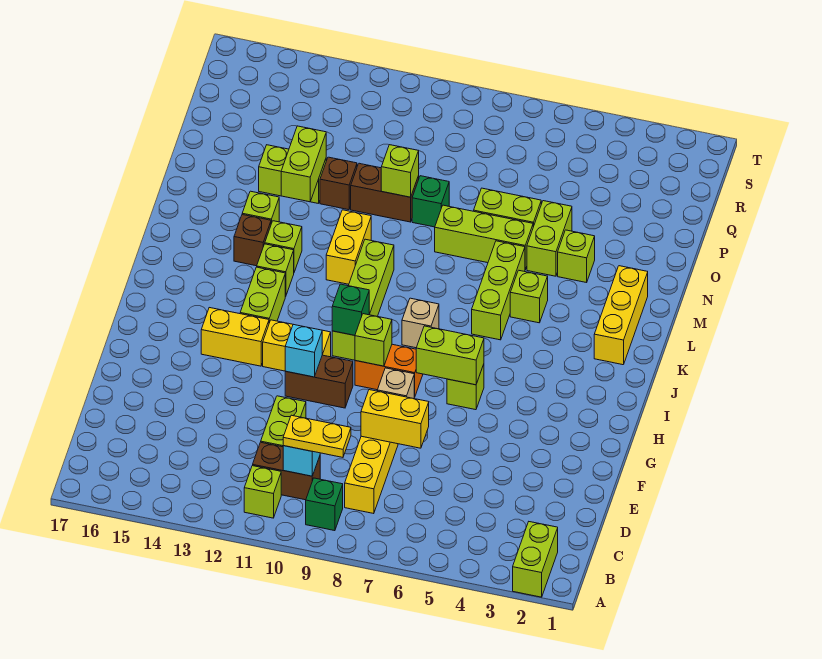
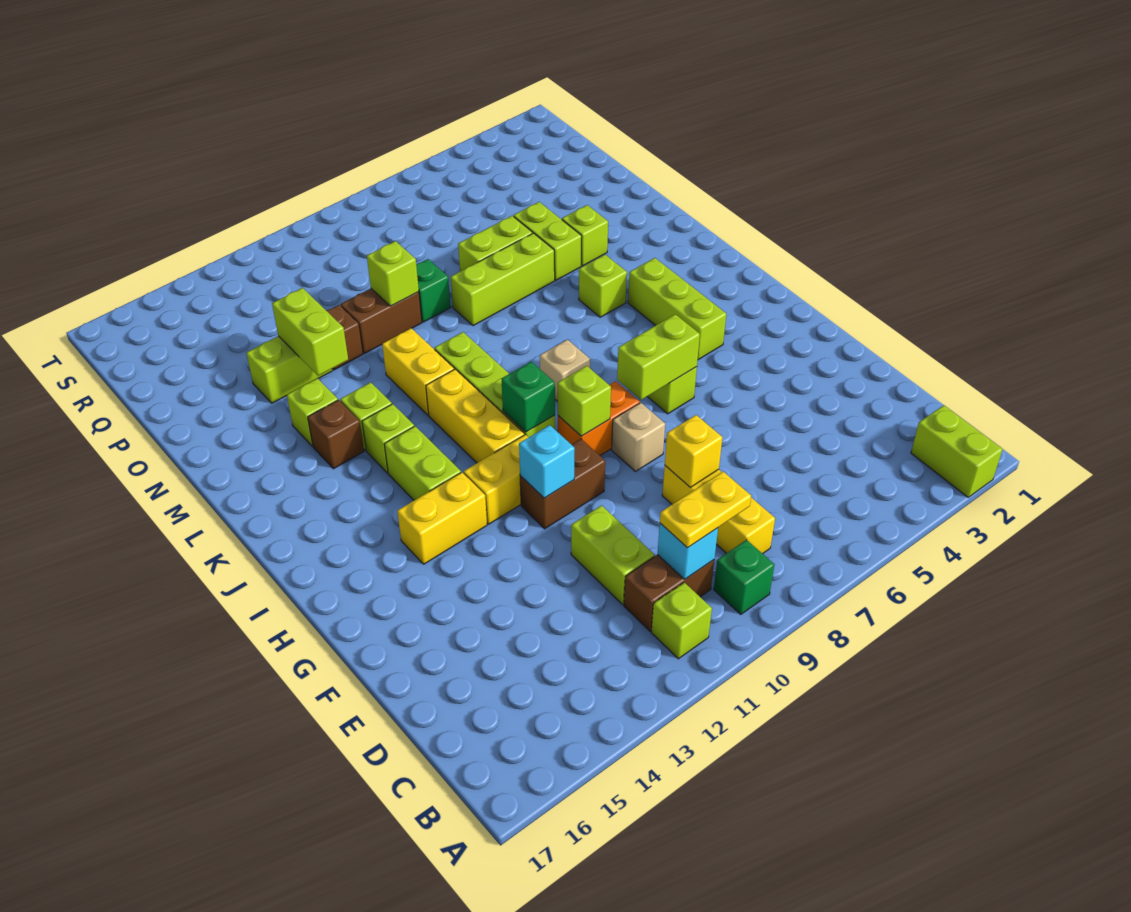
yellow brick E7:E8 level 2 -> yellow brick E8 level 2
yellow brick K2:M2 level 1 -> yellow brick I11:K11 level 1
lime brick K6:M6 level 1 -> lime brick I4:K4 level 1

